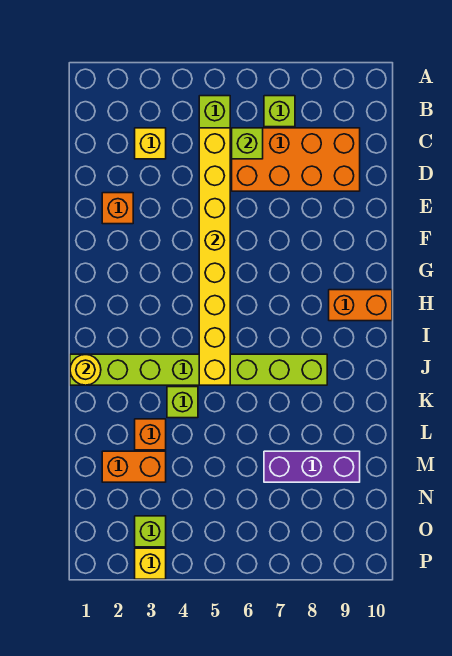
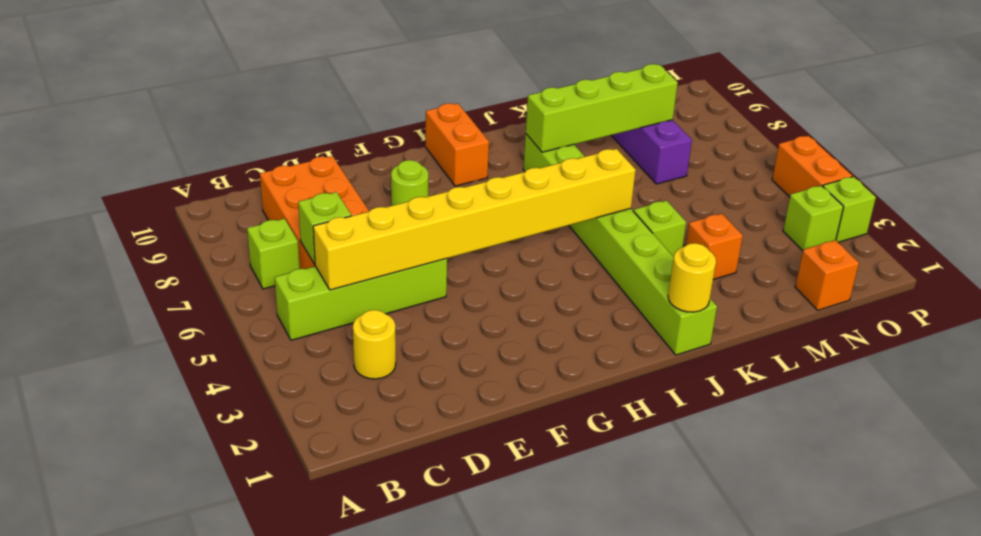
yellow brick C3 level 1 -> yellow round brick C3 level 1
orange brick E2 level 1 -> orange brick N1 level 1
none -> lime round brick F8 level 1
none -> lime brick J8:M8 level 2
orange brick M2:M3 level 1 -> orange brick P4:P5 level 1
yellow brick P3 level 1 -> lime brick P3 level 1

